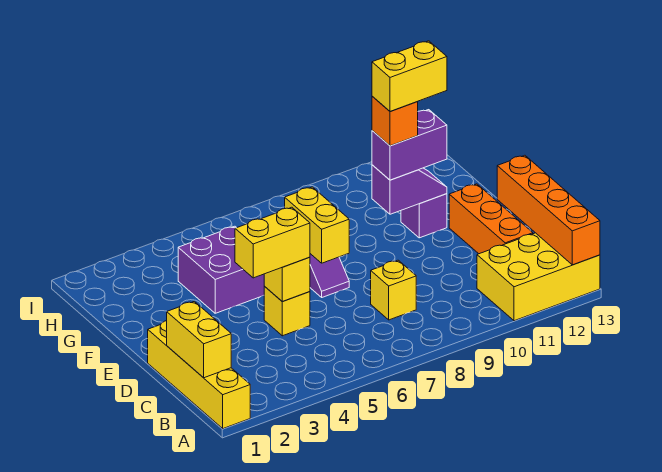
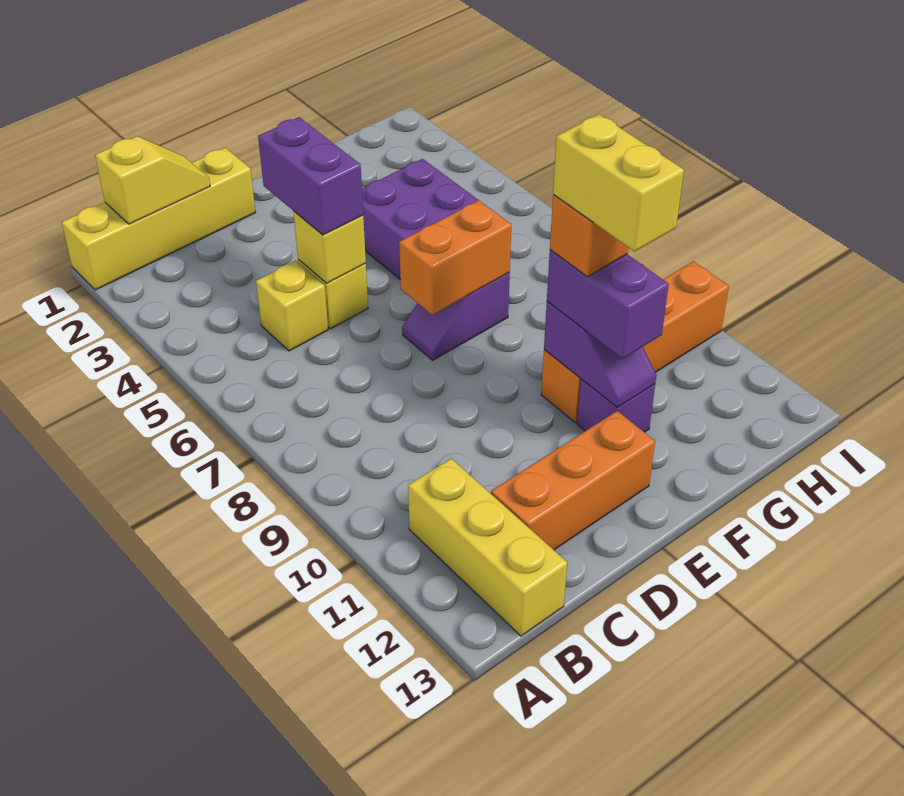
yellow brick A11:B13 level 1 -> yellow brick B11:B13 level 1
orange brick A13:D13 level 2 -> orange brick F10:I10 level 1
yellow brick B1:C1 level 2 -> yellow slope B1:C1 level 2 top B
yellow brick C8 level 1 -> yellow brick C5 level 1
yellow brick D4:D5 level 3 -> purple brick D4:D5 level 3
yellow brick E7:F7 level 2 -> orange brick E7:F7 level 2

